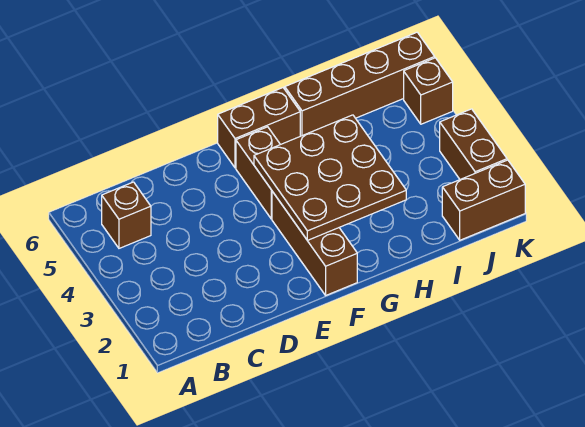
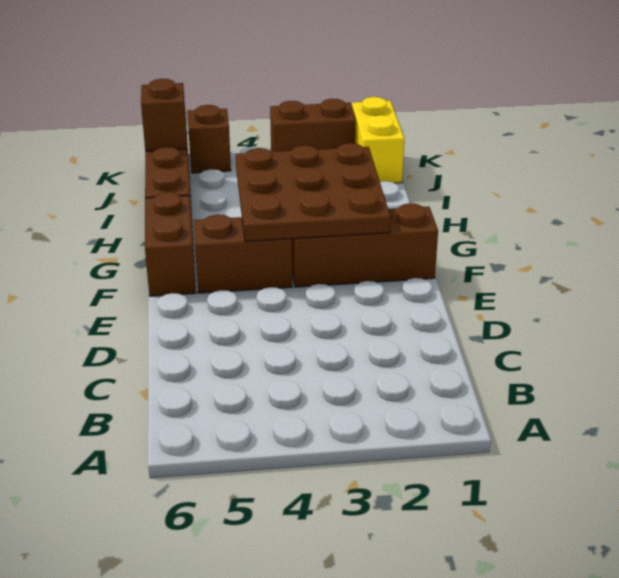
brown brick B5 level 1 -> brown brick J6 level 2
brown brick J1:K1 level 1 -> yellow brick J1:K1 level 1

